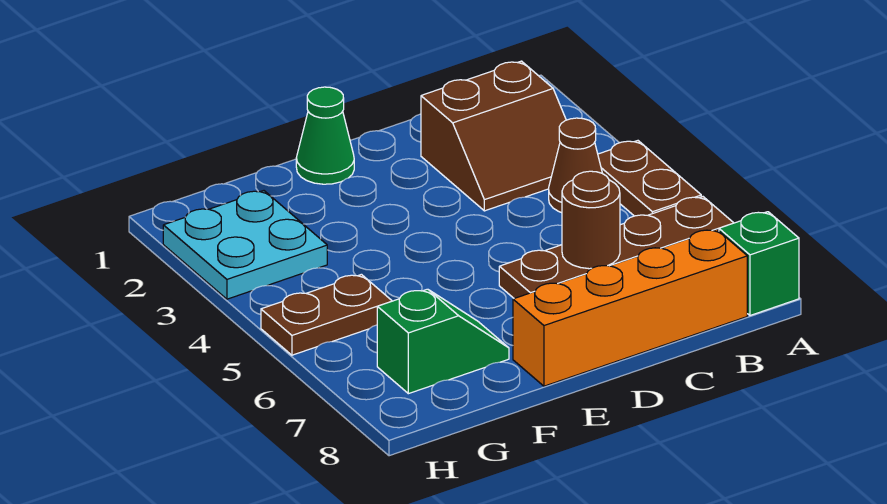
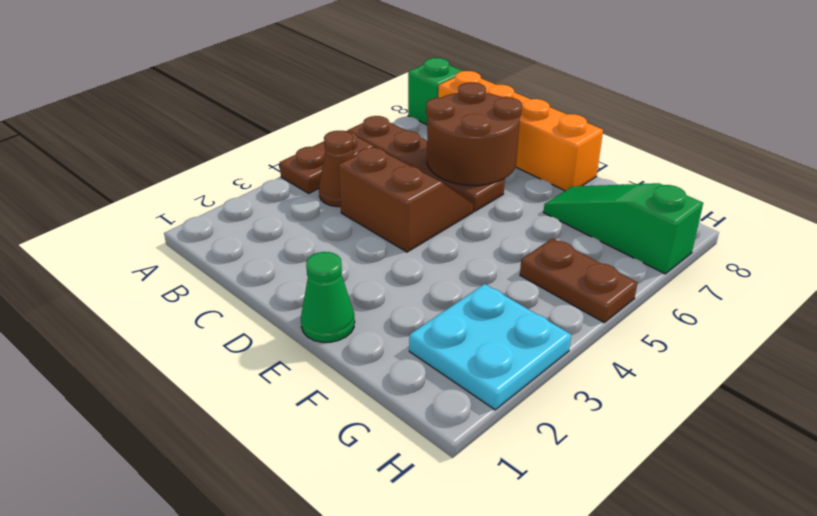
brown slope B2:C3 level 1 top 2 -> brown slope C4:D5 level 1 top 4
brown round brick C6 level 2 -> brown round brick C6:D7 level 2
green slope F7:G7 level 1 top G -> green slope F7:H7 level 1 top H

